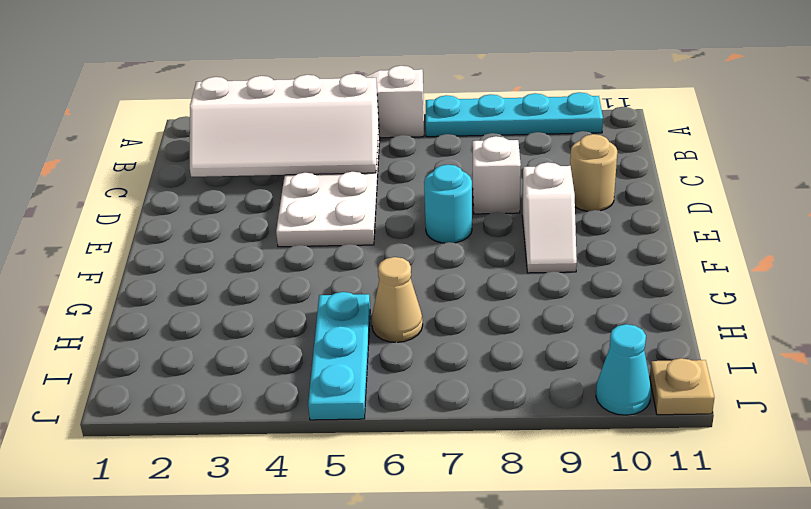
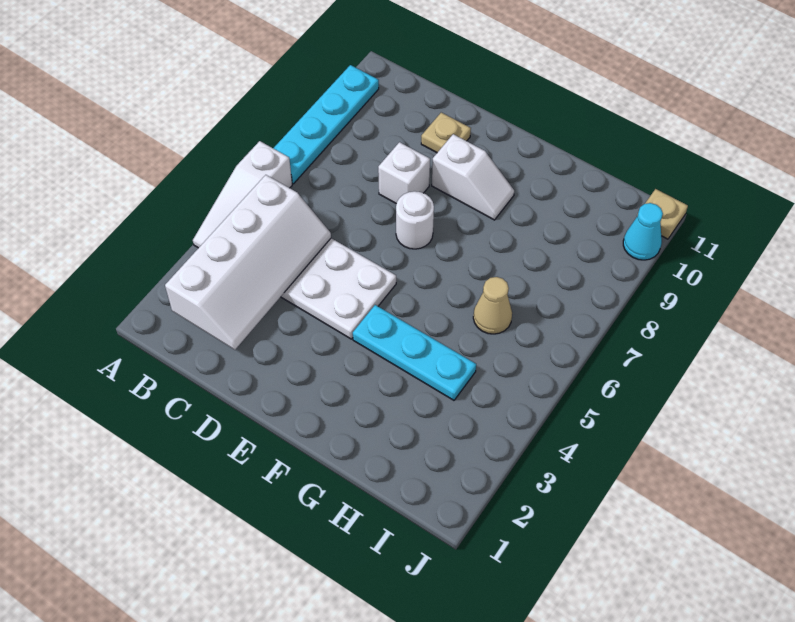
tan round brick D10 level 1 -> tan plate D10 level 1
cyan round brick E7 level 1 -> white round brick E7 level 1
cyan plate H5:J5 level 1 -> cyan plate F4:H4 level 1

